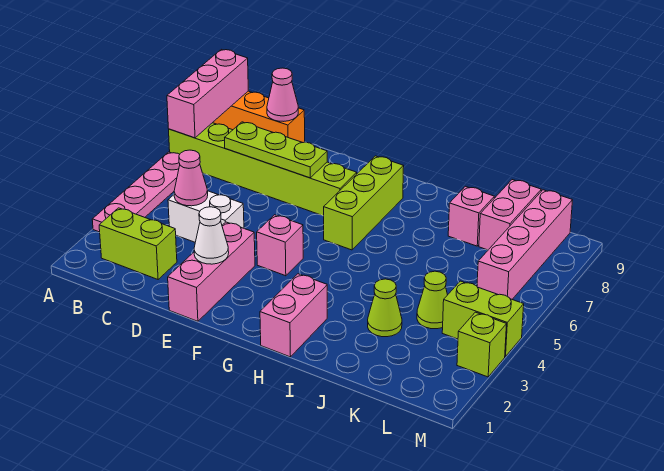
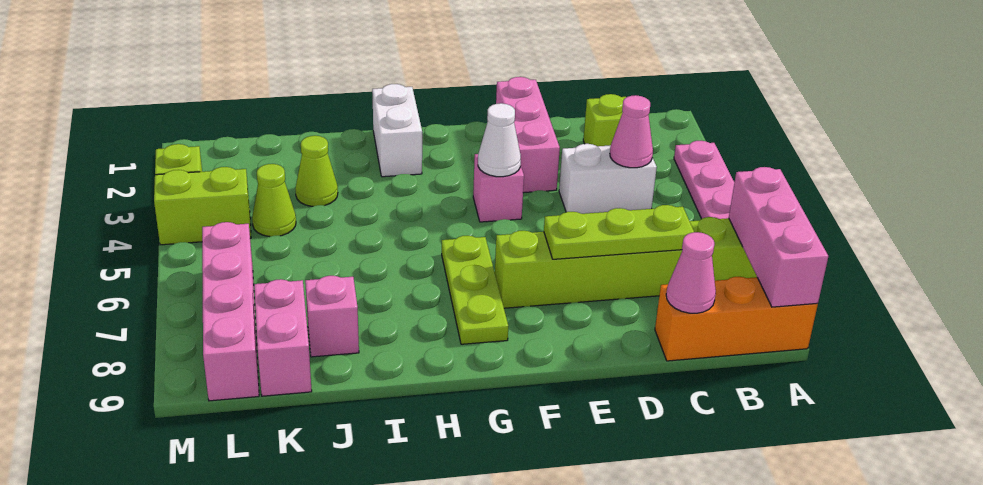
lime brick B2:C2 level 1 -> lime brick C2 level 1
white cone E2 level 2 -> white cone F4 level 2
lime brick G6:G8 level 1 -> lime plate G6:G8 level 1
pink brick H1:H2 level 1 -> white brick H1:H2 level 1

